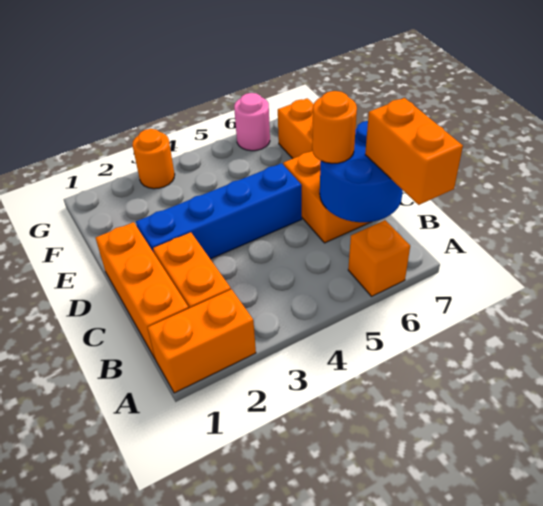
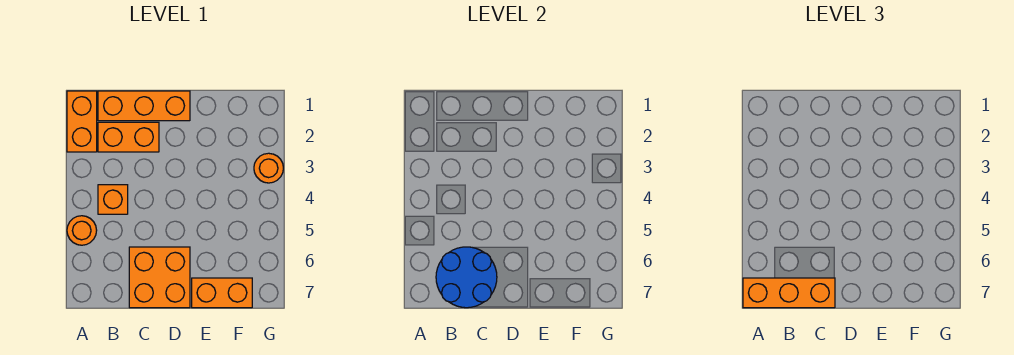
orange brick A6 level 1 -> orange brick B4 level 1
orange brick A7:B7 level 3 -> orange brick A7:C7 level 3
orange round brick C6 level 3 -> orange round brick A5 level 1
blue brick D2:D5 level 1 -> none
pink round brick G6 level 1 -> none

